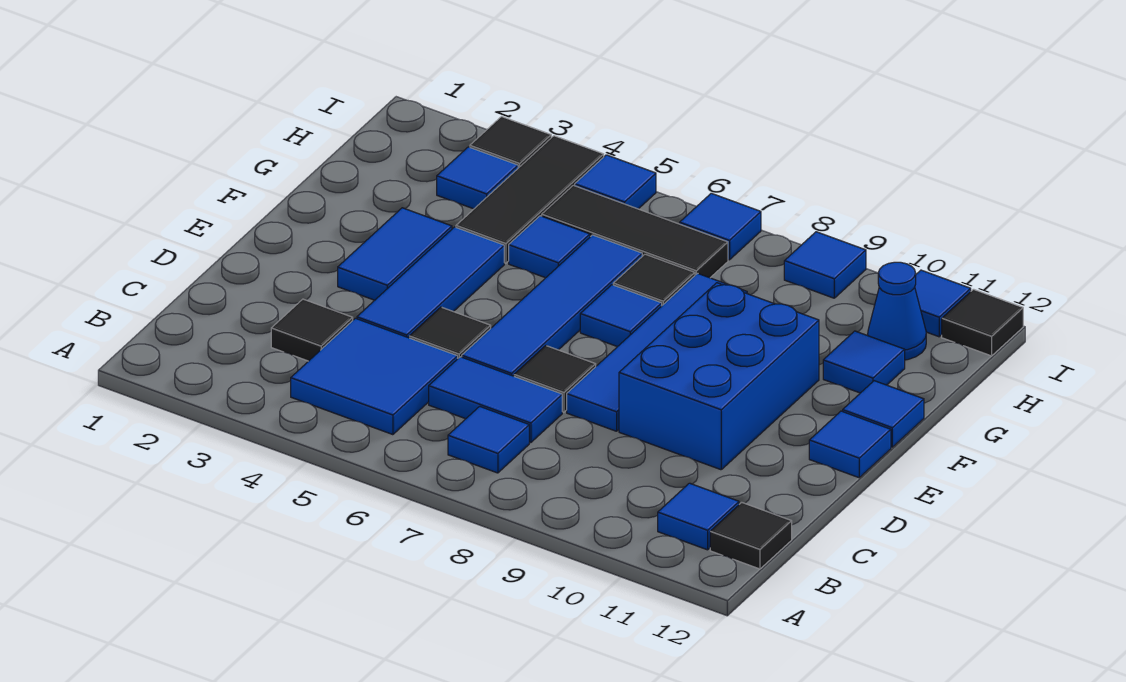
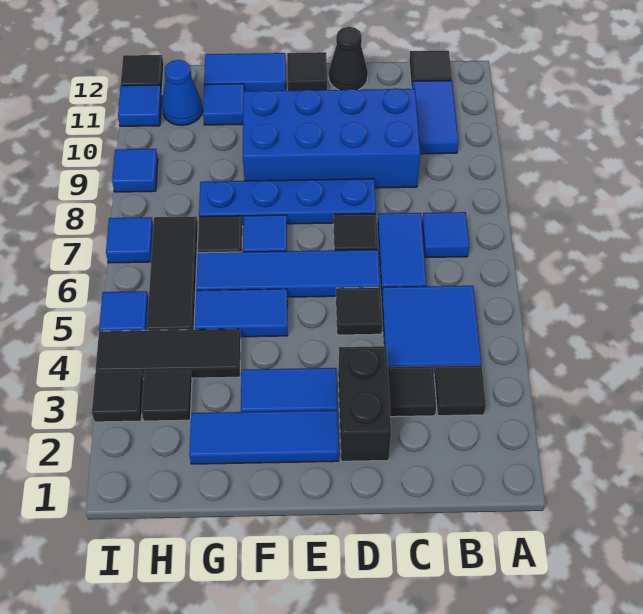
none -> black tile B3 level 1
blue tile B11 level 1 -> blue tile B10:B11 level 1
none -> black brick D2:D3 level 1
blue tile D4:F4 level 1 -> blue tile E2:G2 level 1
blue tile D8:G8 level 1 -> blue plate D8:G8 level 1
blue brick D9:F10 level 1 -> blue brick C9:F10 level 1
none -> black cone D12 level 1
blue tile E12 level 1 -> black tile E12 level 1
blue tile F12 level 1 -> blue tile F12:G12 level 1
blue tile G5 level 1 -> blue tile F5:G5 level 1
blue tile H3 level 1 -> black tile H3 level 1

